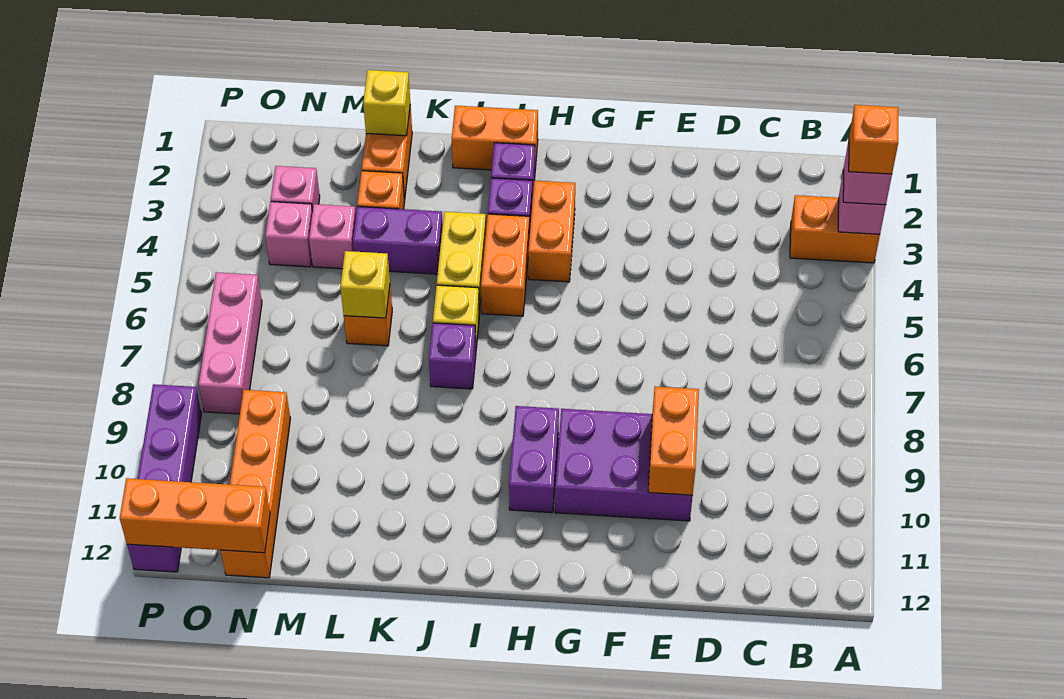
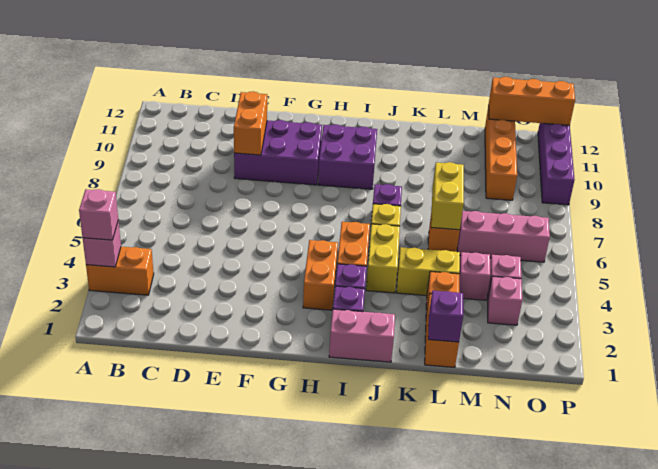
orange brick A3 level 4 -> none
purple brick H9:H10 level 1 -> purple brick H9:I10 level 1
orange brick I1:J1 level 1 -> pink brick I1:J1 level 1
purple brick K4:L4 level 1 -> yellow brick K4:L4 level 1
yellow brick L1 level 2 -> purple brick L1 level 2
yellow brick L6 level 2 -> yellow brick L6:L7 level 2
pink brick O6:O8 level 1 -> pink brick M6:O6 level 1

